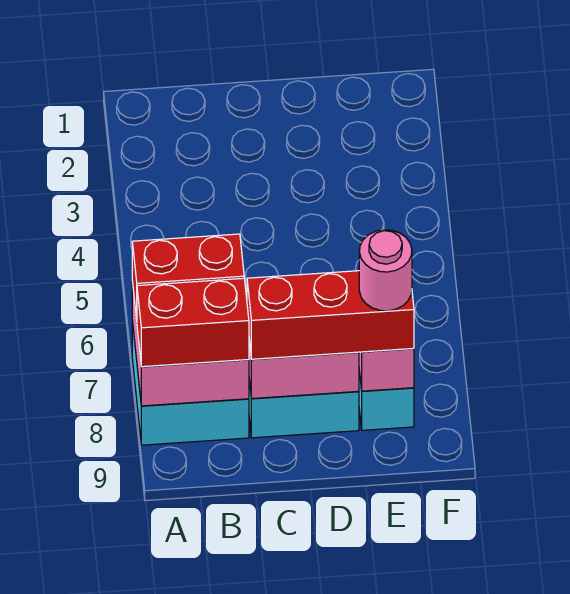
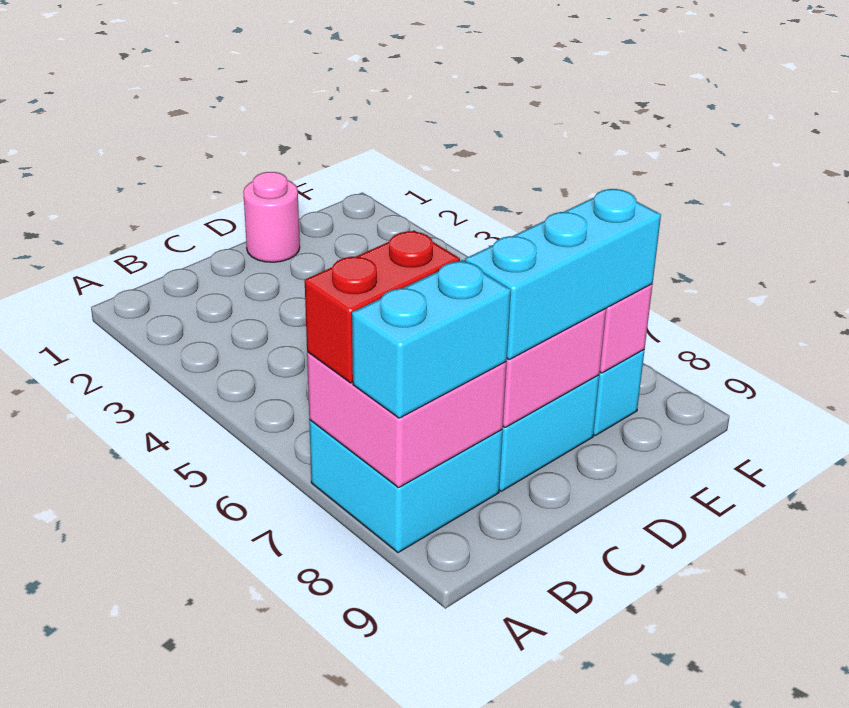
red brick A8:B8 level 3 -> cyan brick A8:B8 level 3
red brick C8:E8 level 3 -> cyan brick C8:E8 level 3
pink round brick E8 level 4 -> pink round brick D1 level 1

